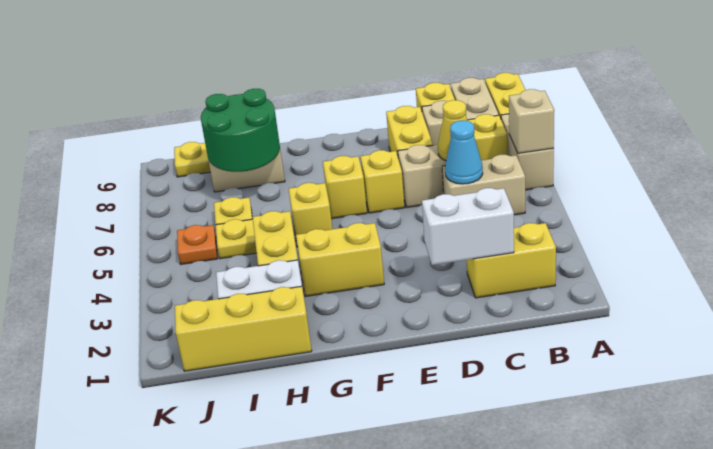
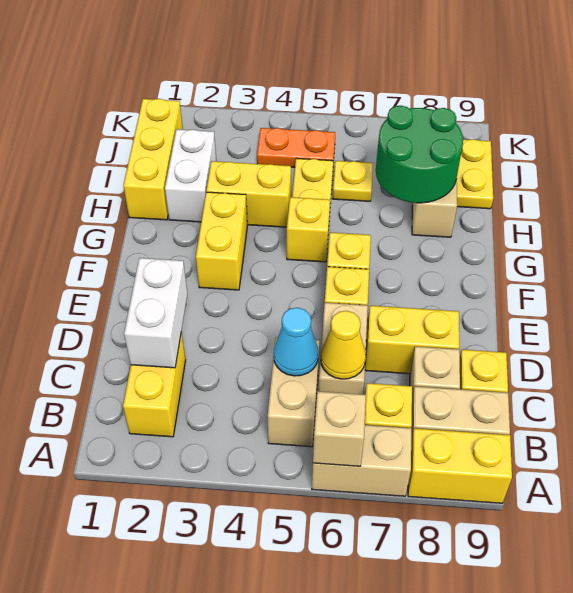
orange plate J5 level 1 -> orange plate J4:J5 level 1

